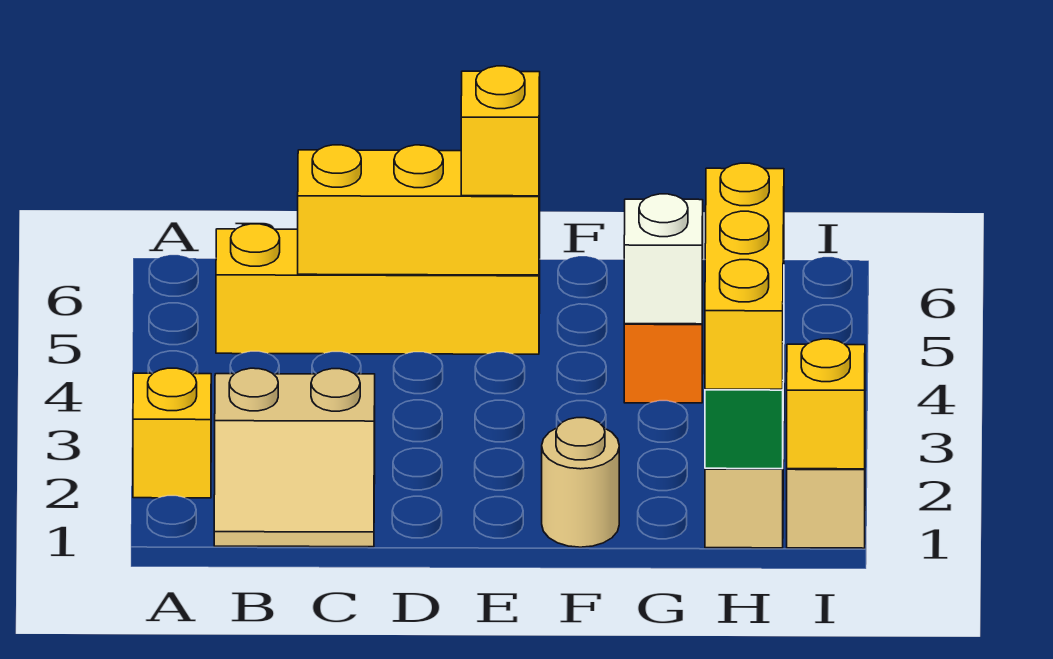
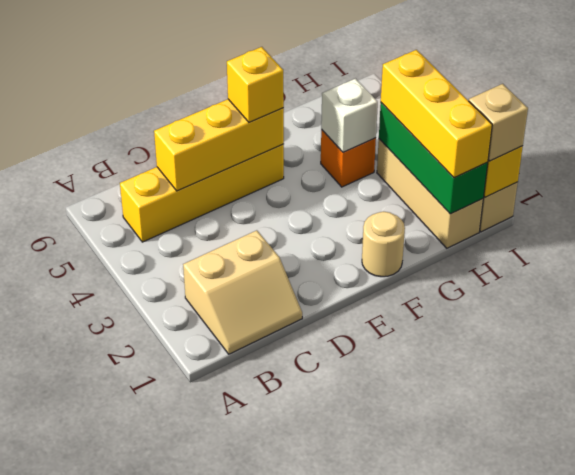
yellow brick A2 level 1 -> none
none -> tan brick I1 level 3

